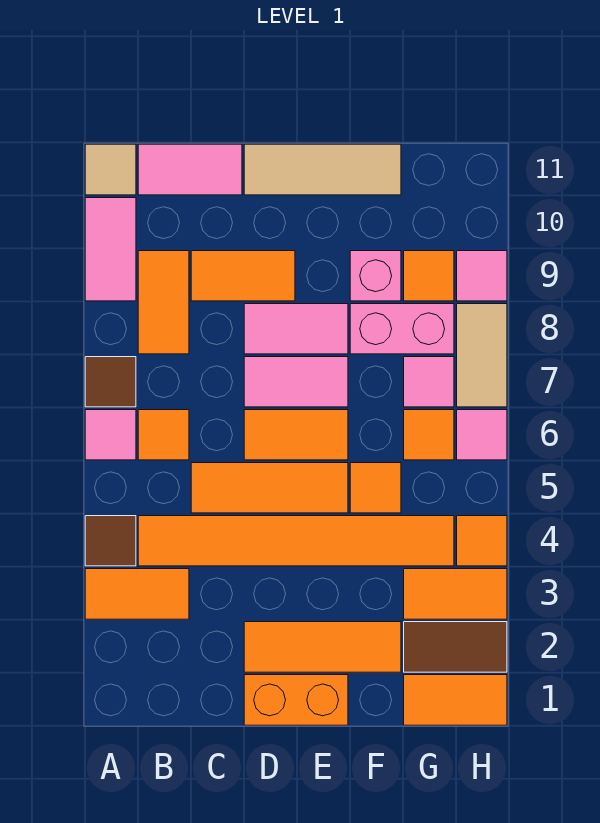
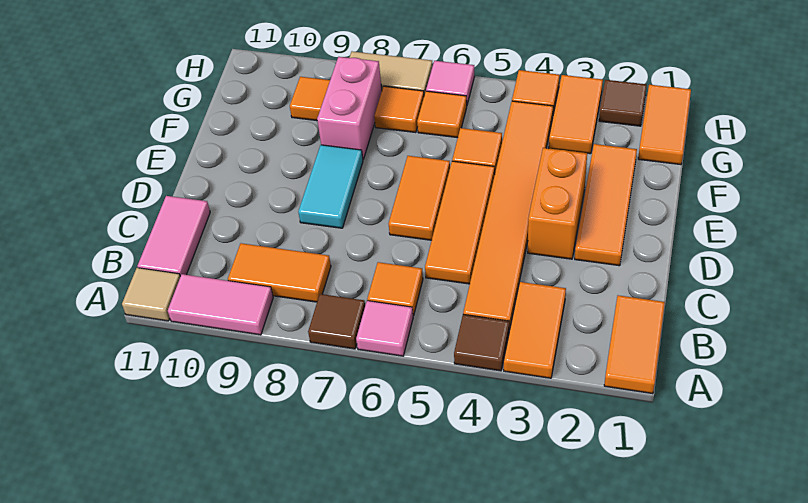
orange tile C9:D9 level 1 -> orange tile A1:B1 level 1
orange brick D1:E1 level 1 -> orange brick D3:E3 level 1
pink tile D7:E7 level 1 -> none
pink tile D8:E8 level 1 -> cyan tile D8:E8 level 1
tan tile D11:F11 level 1 -> none
pink brick F9 level 1 -> none
brown tile G2:H2 level 1 -> brown tile H2 level 1
pink tile G7 level 1 -> orange tile G7 level 1
pink tile H9 level 1 -> none

